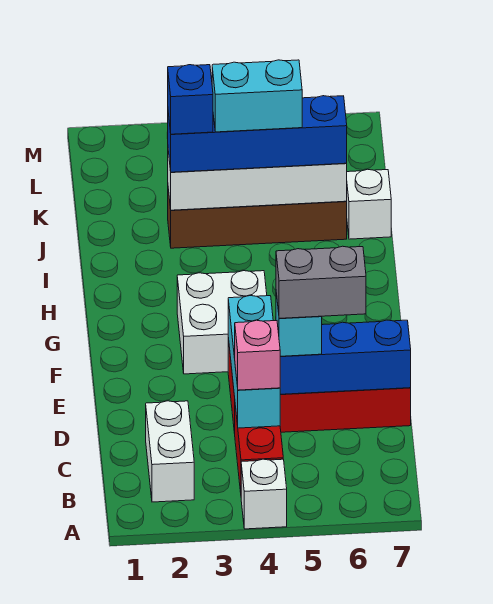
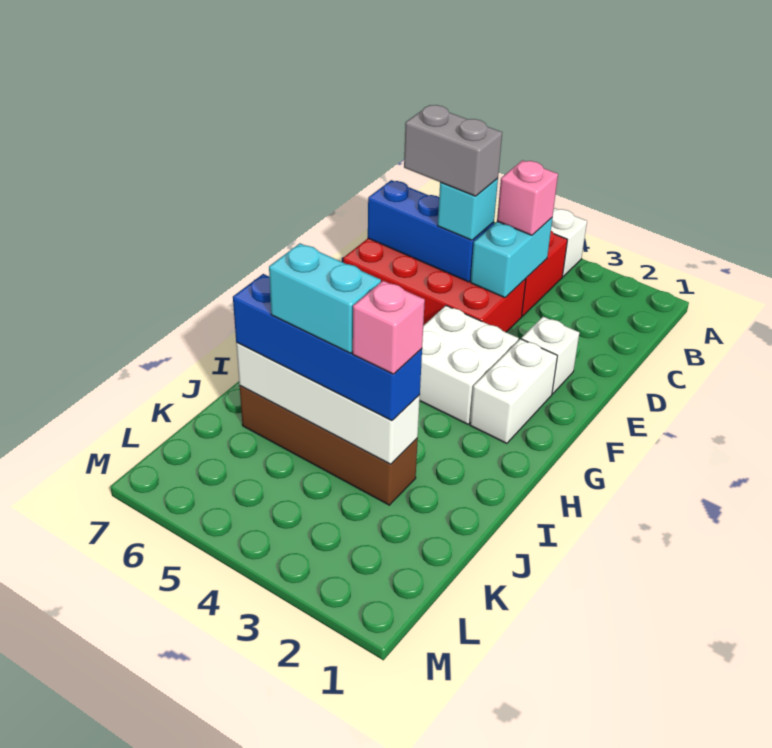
white brick B2:C2 level 1 -> white brick F2:G2 level 1
cyan brick C4:E4 level 2 -> cyan brick C4:D4 level 2
blue brick J3 level 4 -> pink brick J3 level 4
white brick J7 level 1 -> white brick E2 level 1

